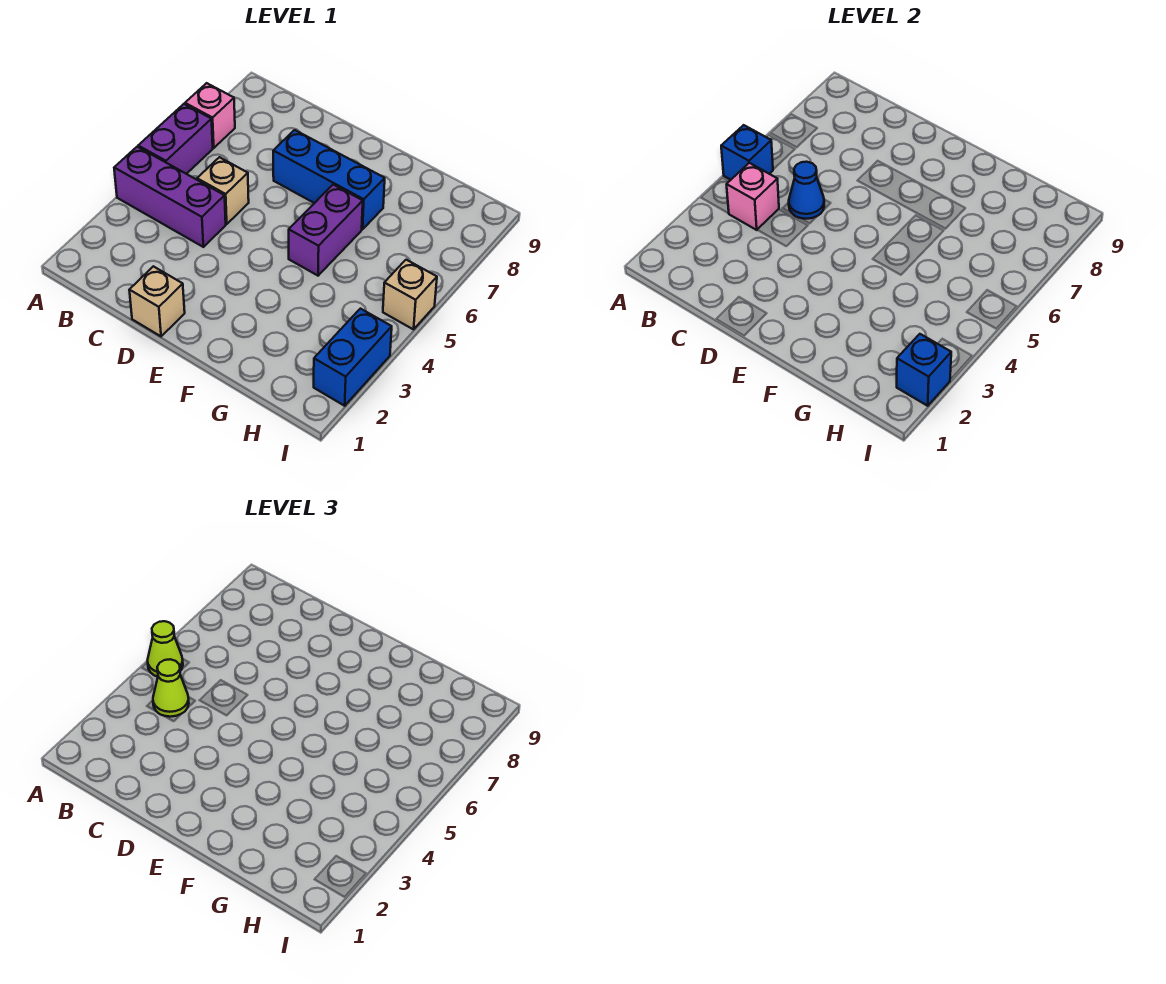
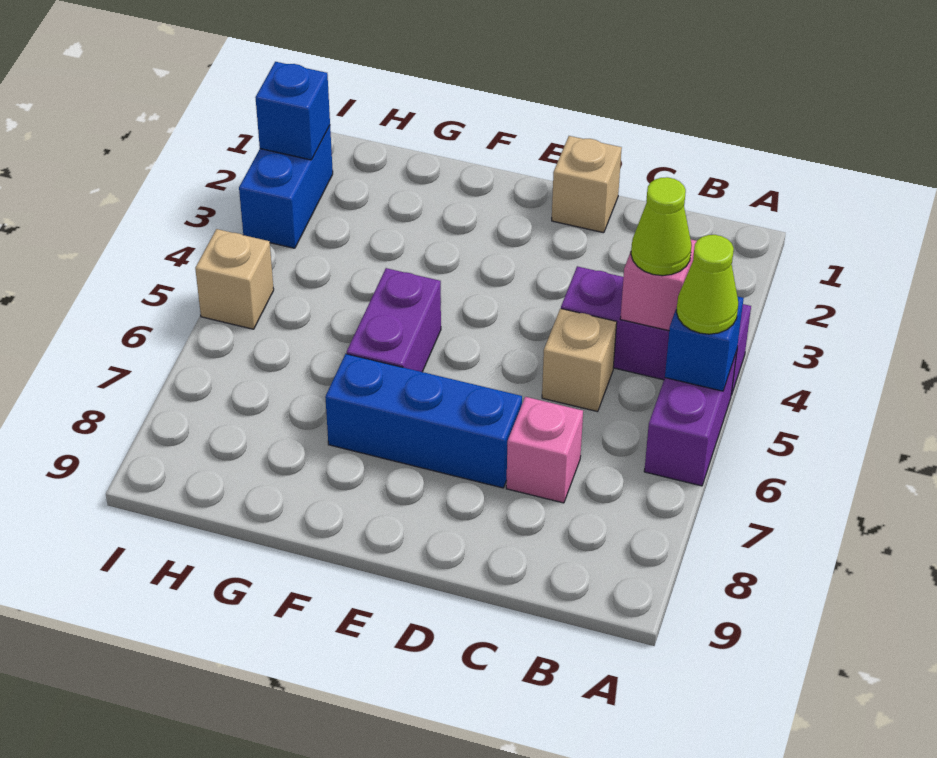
pink brick A7 level 1 -> pink brick C7 level 1
blue cone C5 level 2 -> none

